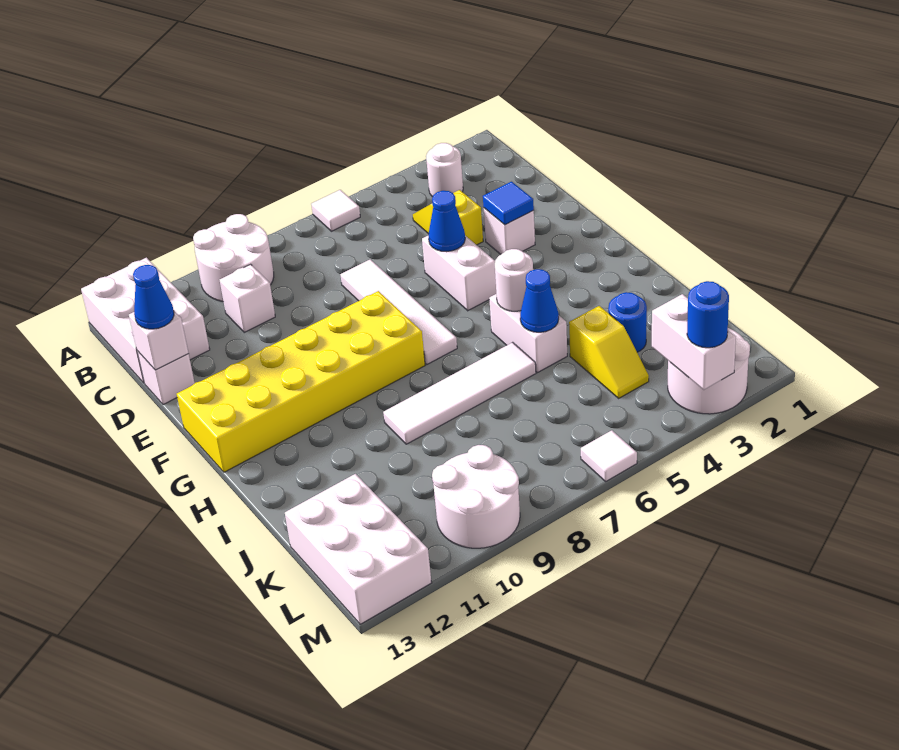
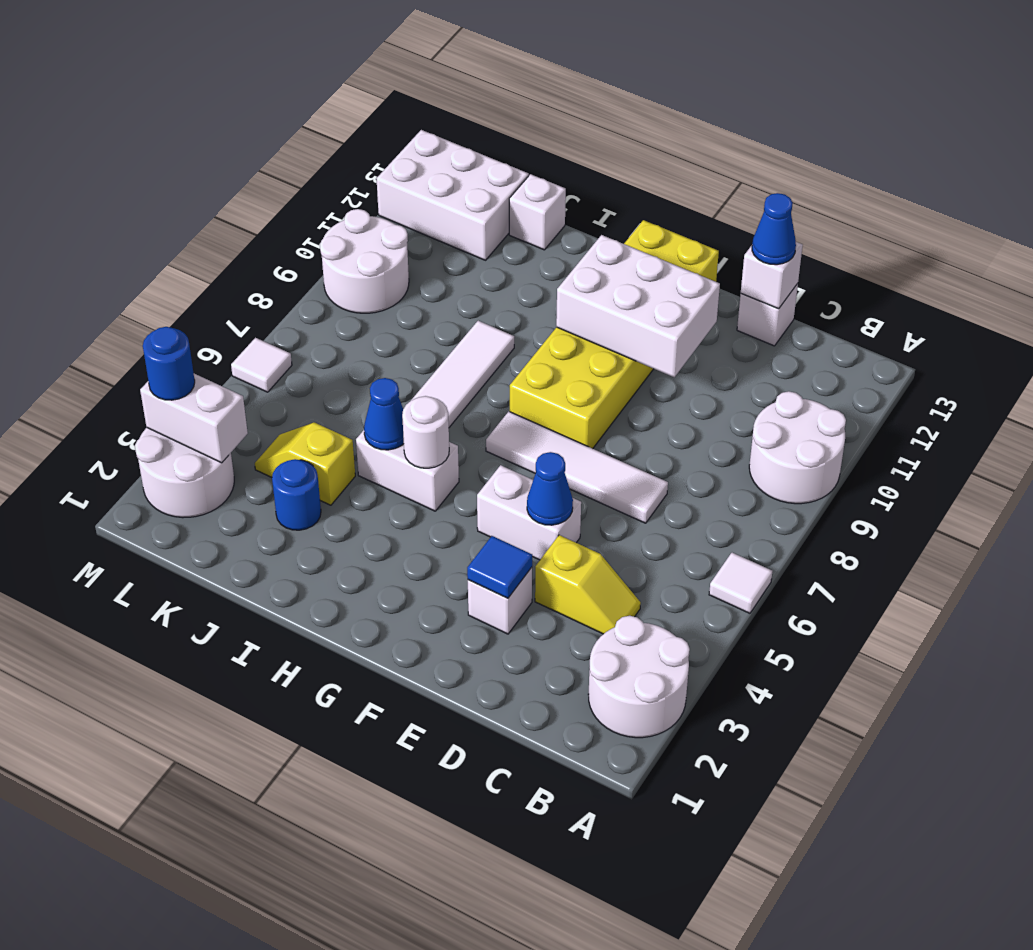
white brick A12:C13 level 1 -> white brick E10:G11 level 2
white round brick B3 level 1 -> white round brick A2:B3 level 1
white brick C10 level 1 -> white brick J13 level 1

